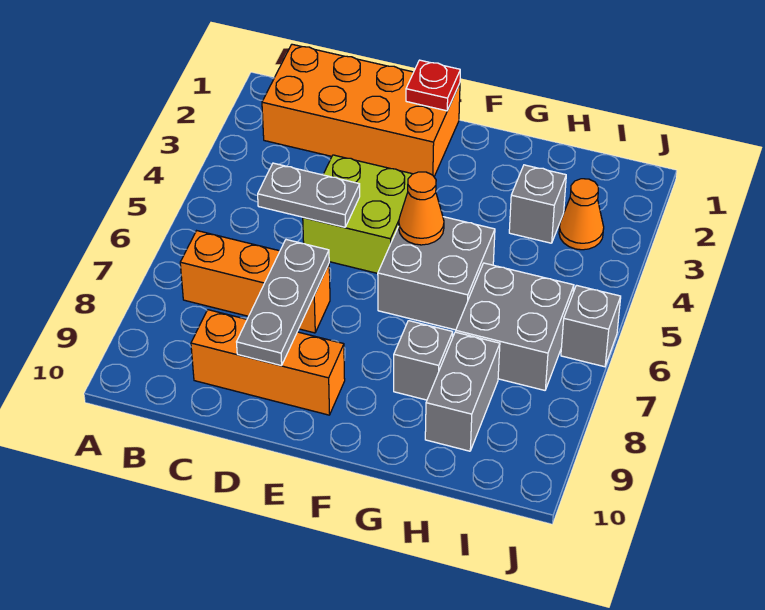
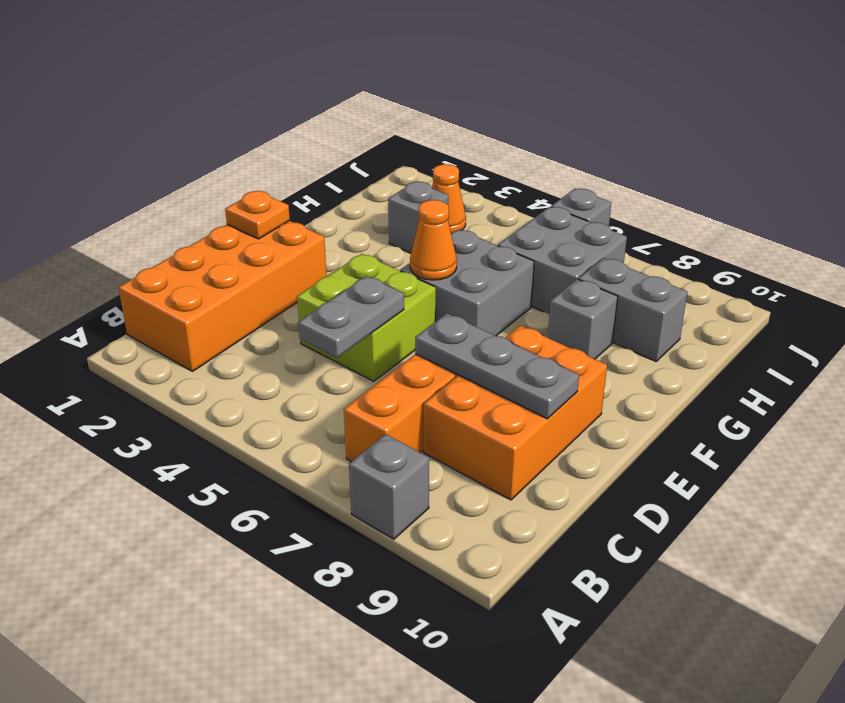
none -> grey brick A8 level 1
orange brick C9:E9 level 1 -> orange brick C8:E9 level 1
red plate E1 level 2 -> orange plate E1 level 2

